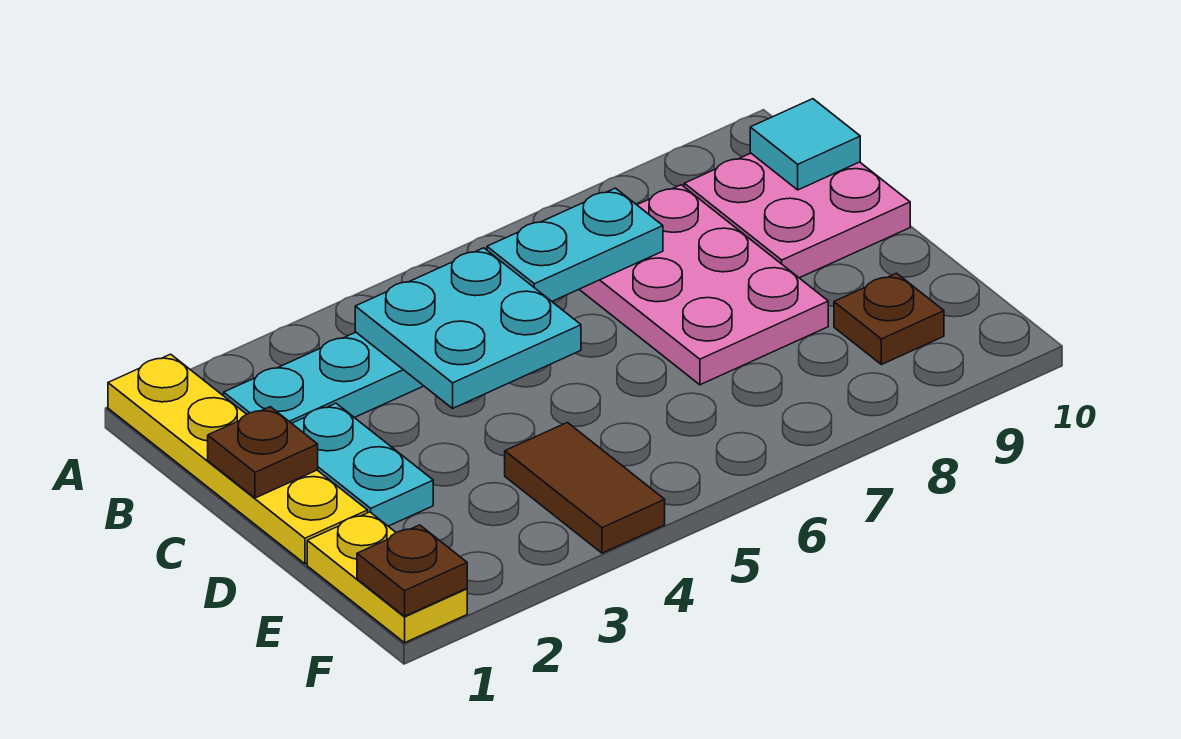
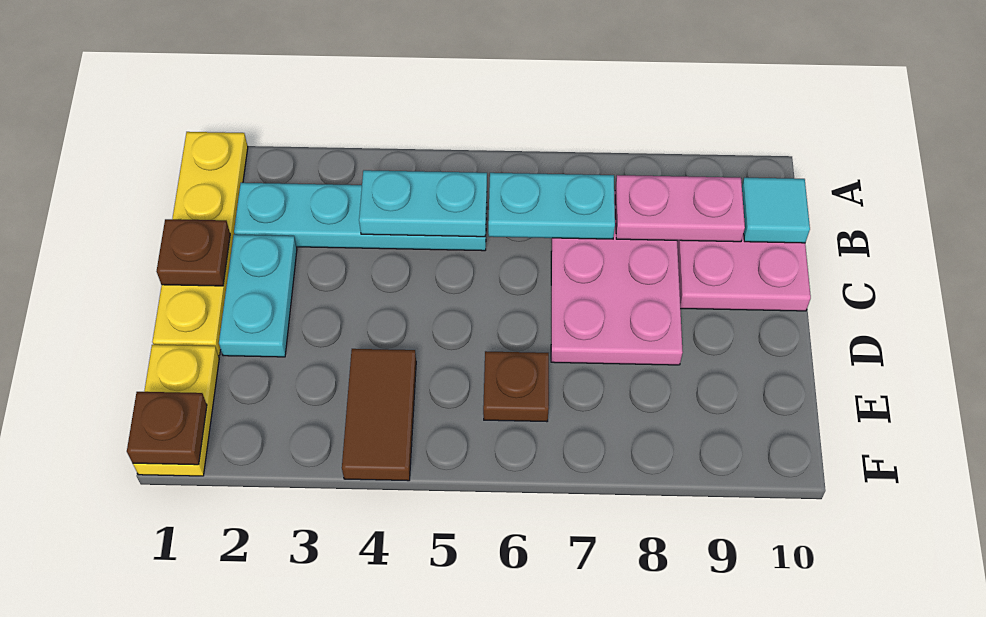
cyan plate B4:C5 level 2 -> cyan plate B4:B5 level 2
none -> pink plate B8:B9 level 2
brown plate E9 level 1 -> brown plate E6 level 1

